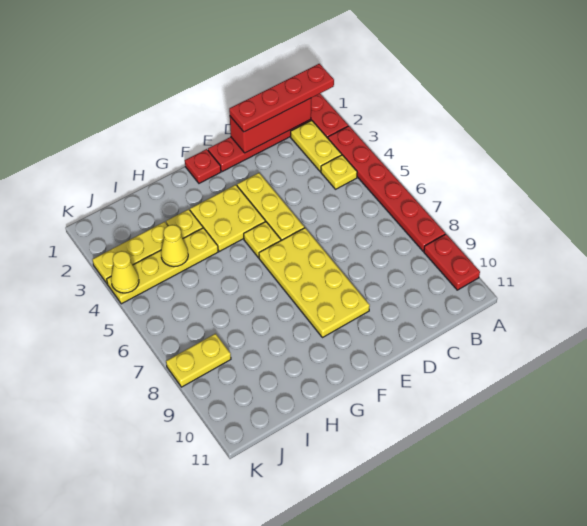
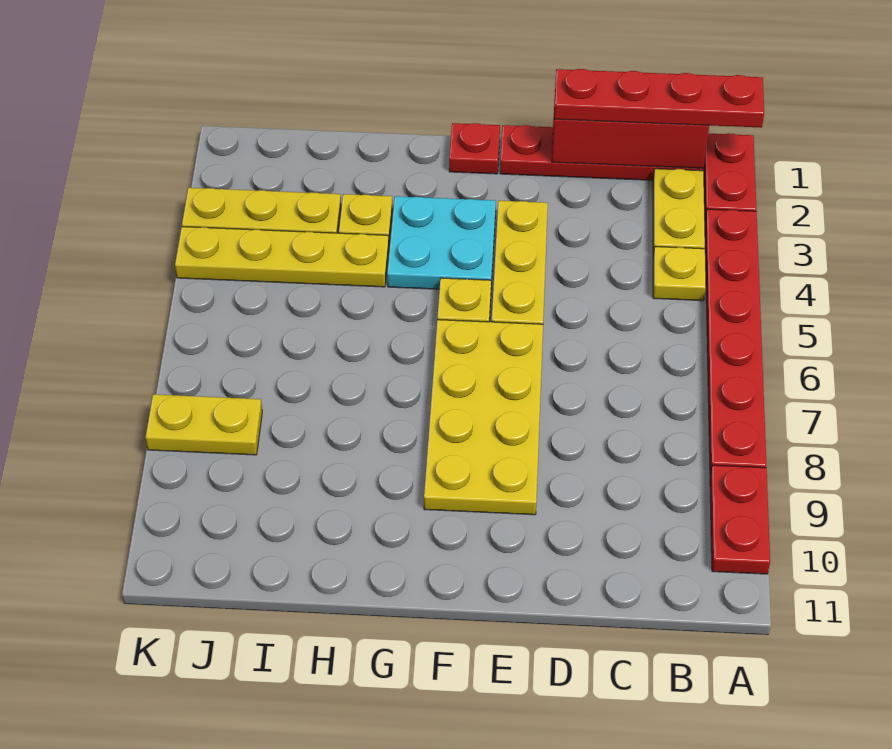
yellow plate F3:G4 level 1 -> cyan plate F3:G4 level 1
yellow cone I4 level 2 -> none
yellow cone K4 level 2 -> none

